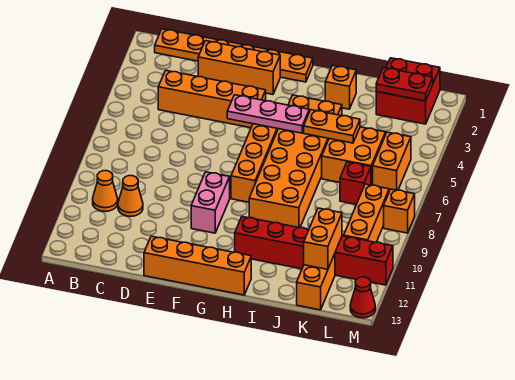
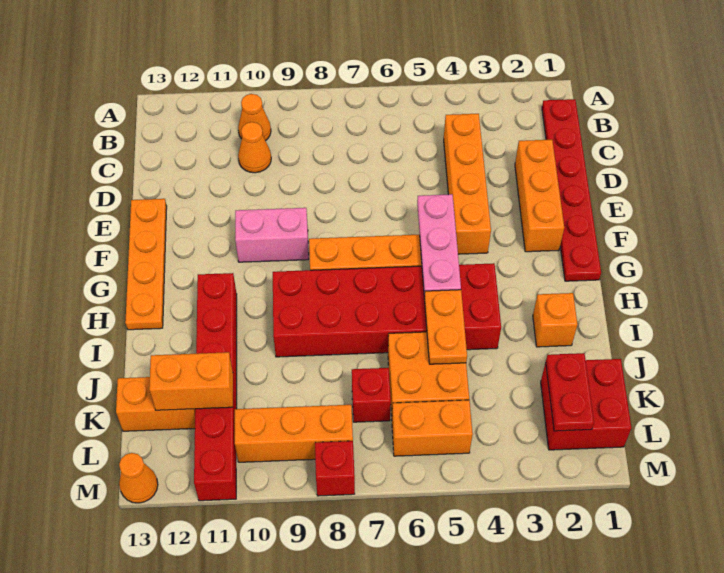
orange plate B1:G1 level 1 -> red plate B1:G1 level 1
orange brick E13:H13 level 1 -> orange plate E13:H13 level 1
orange brick H4:I9 level 1 -> red brick H4:I9 level 1
orange brick M8 level 1 -> red brick M8 level 1
red cone M13 level 1 -> orange cone M13 level 1

